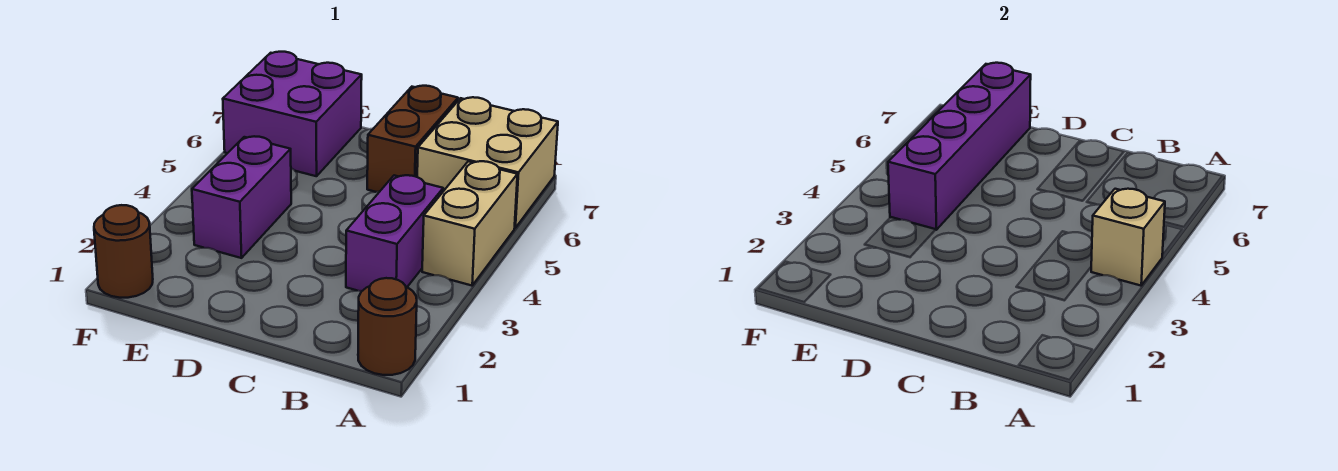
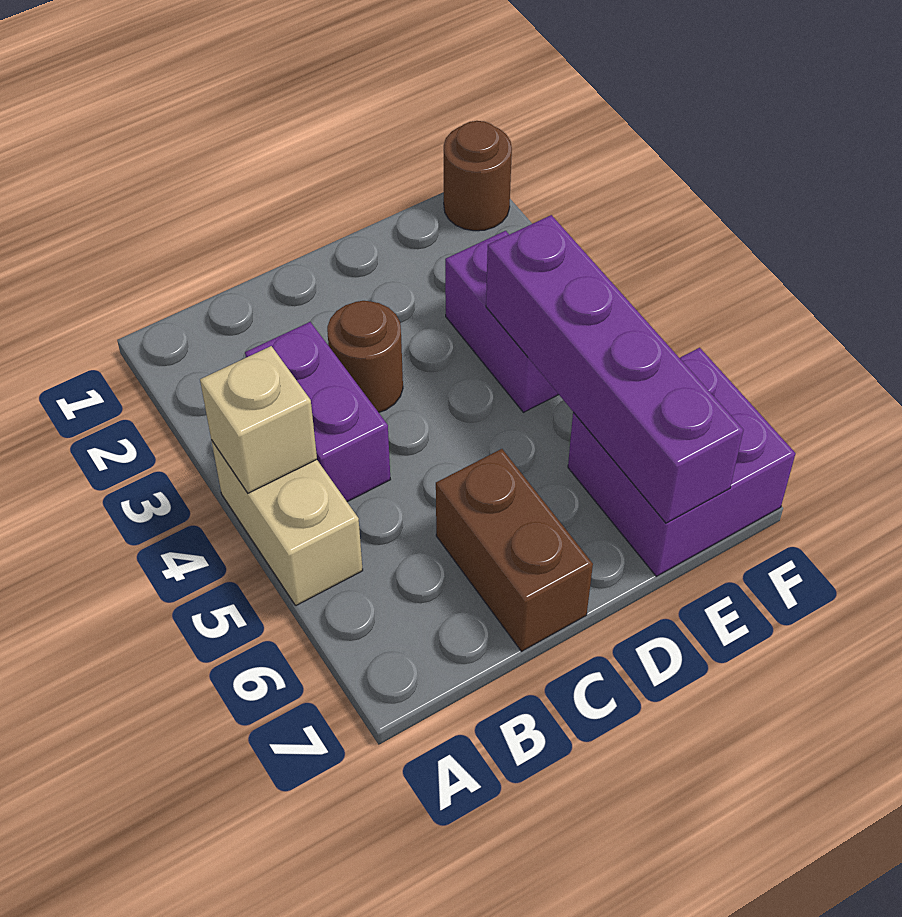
brown round brick A1 level 1 -> brown round brick C3 level 1
tan brick A6:B7 level 1 -> none

